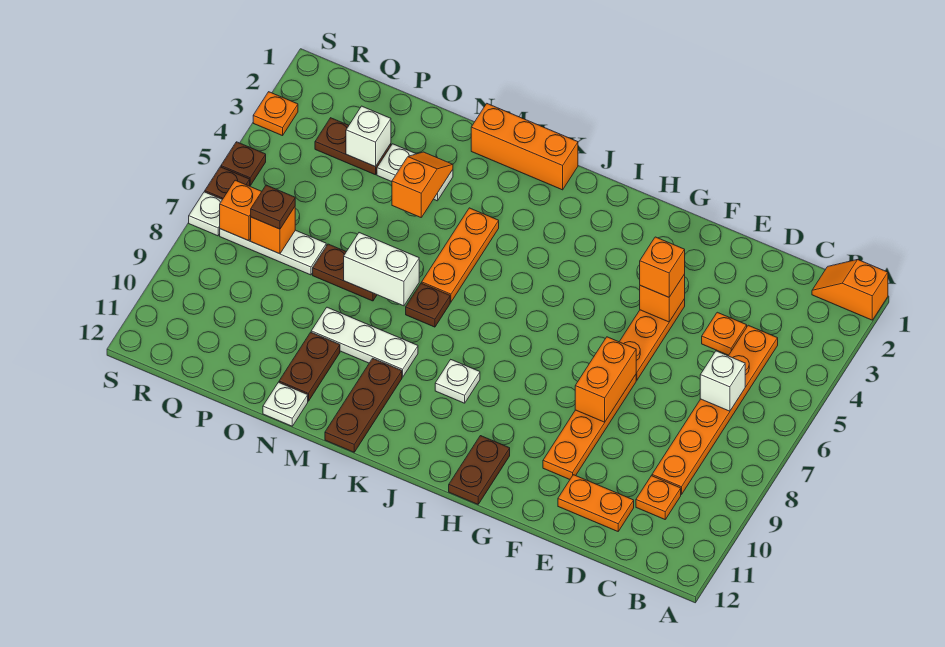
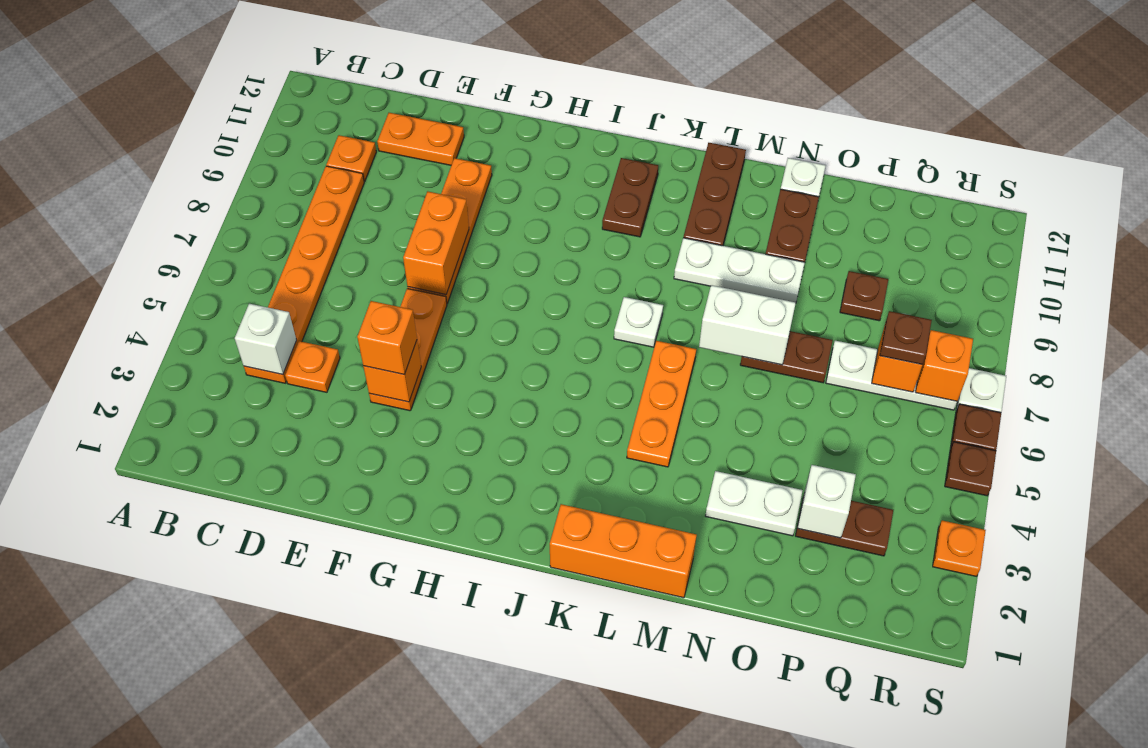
orange slope A1:B1 level 1 top A -> none
white brick C6 level 2 -> white brick C4 level 2
brown plate H11:H12 level 1 -> brown plate J10:J11 level 1
white plate J9 level 1 -> white plate K7 level 1
brown plate L7 level 1 -> brown plate P9 level 1
orange slope N3:N4 level 2 top 4 -> none

